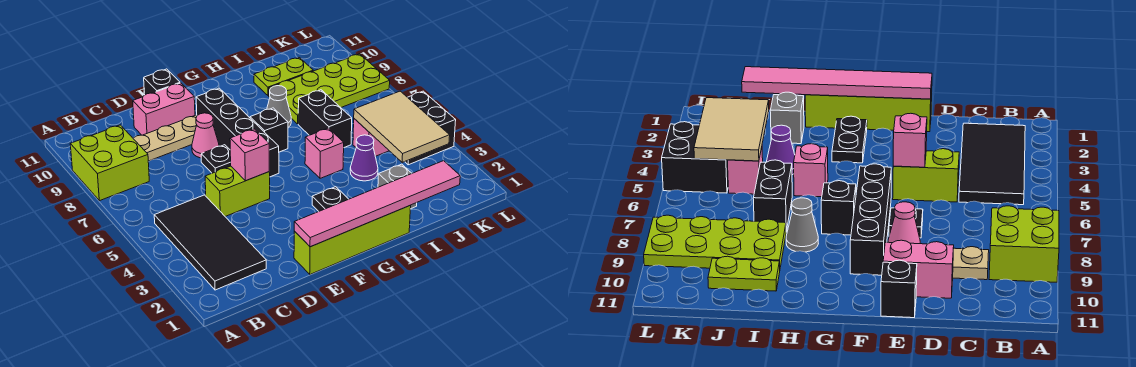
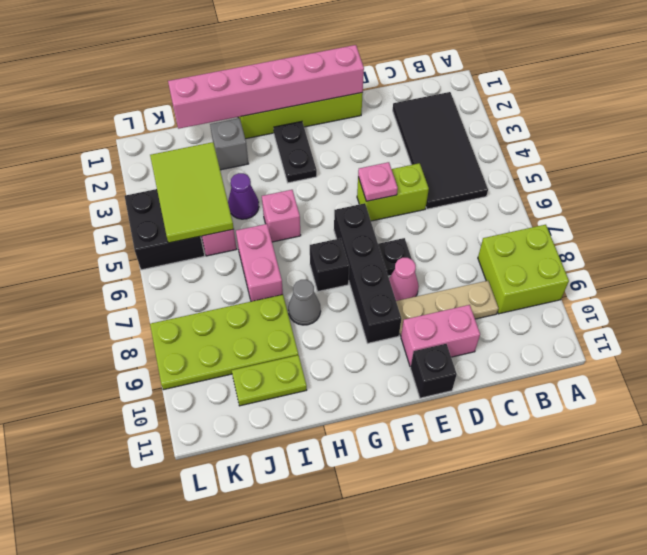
pink tile E1:J1 level 2 -> pink brick E1:J1 level 2
pink brick E5 level 2 -> pink plate E5 level 2
black brick I6:I7 level 1 -> pink brick I6:I7 level 1
tan tile J3:K5 level 2 -> lime tile J3:K5 level 2

